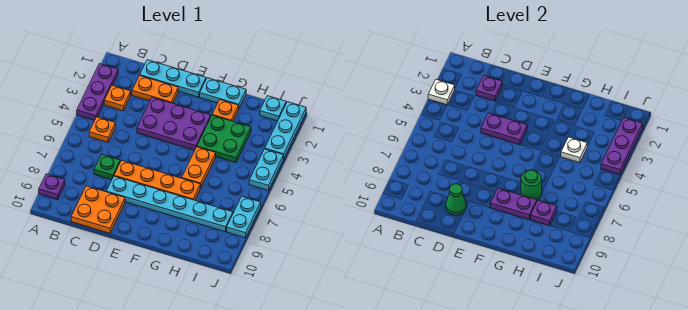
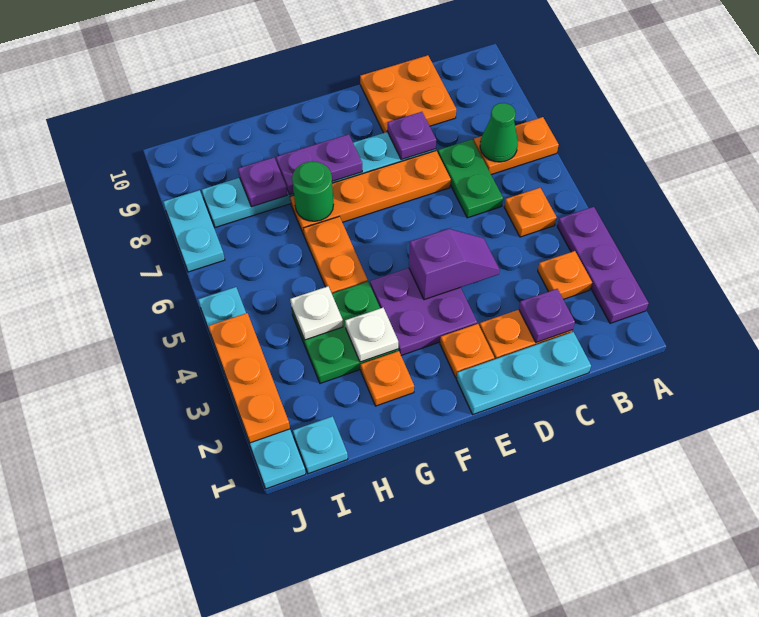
white plate A3 level 2 -> white plate G3 level 2
none -> orange plate A7:B7 level 1
purple plate A9 level 1 -> purple plate D8 level 2
green plate C7 level 1 -> green plate C6:C7 level 1
purple plate D3:F4 level 1 -> purple plate E3:F4 level 1
purple plate D4:E4 level 2 -> purple slope D4:E4 level 2 top E
green cone D9 level 2 -> green cone B7 level 2
none -> orange plate E2 level 1
cyan plate F1:G1 level 1 -> none
purple plate J2:J4 level 2 -> orange plate J2:J4 level 2

